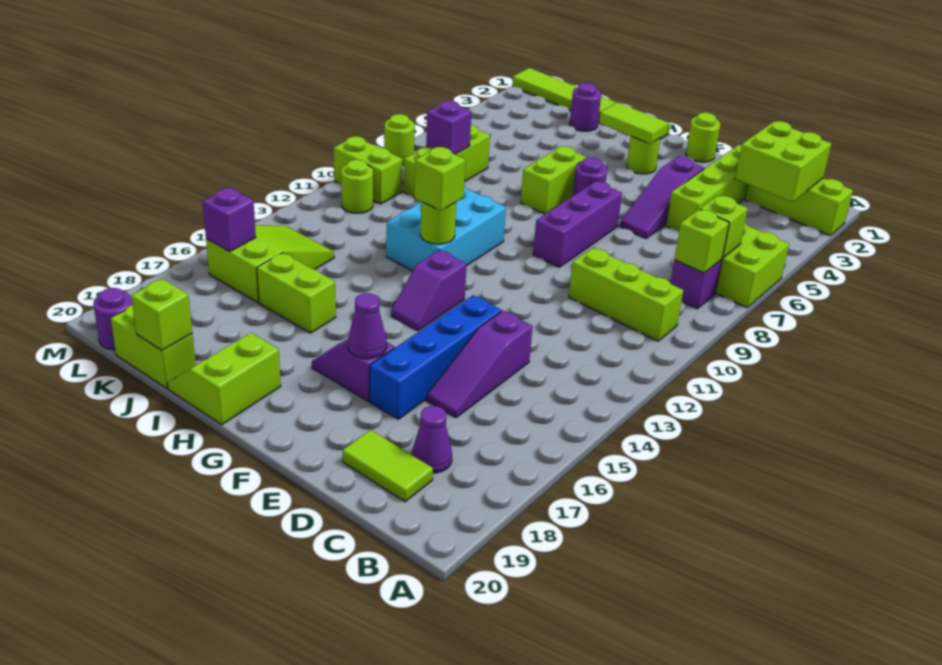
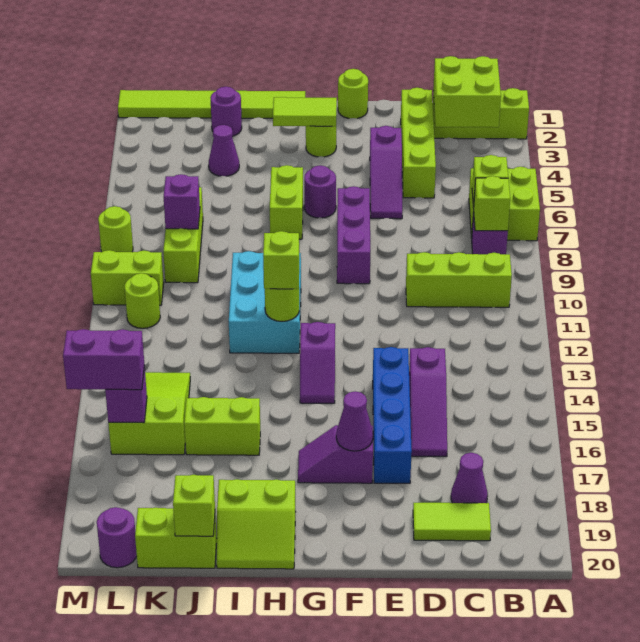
lime slope H19:I20 level 1 top H -> lime slope H19:I20 level 1 top 19
none -> purple cone J4 level 1
none -> purple brick L16:M16 level 3

